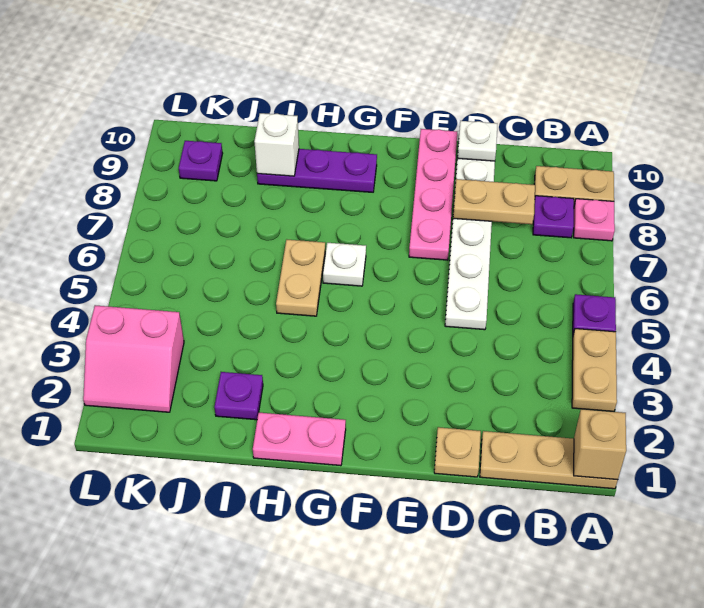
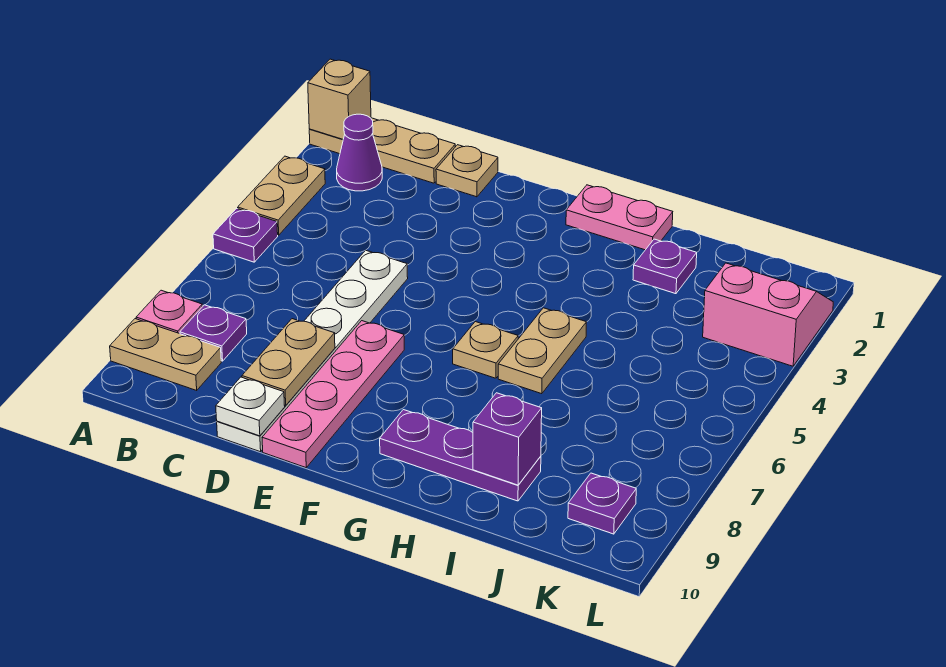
none -> purple cone B2 level 1
tan plate C8:D8 level 2 -> tan plate D8:D9 level 2
white plate G6 level 1 -> tan plate G6 level 1
white brick I9 level 2 -> purple brick I9 level 2

